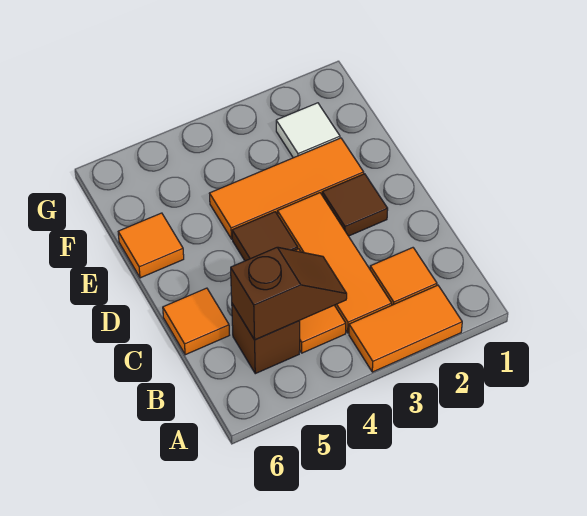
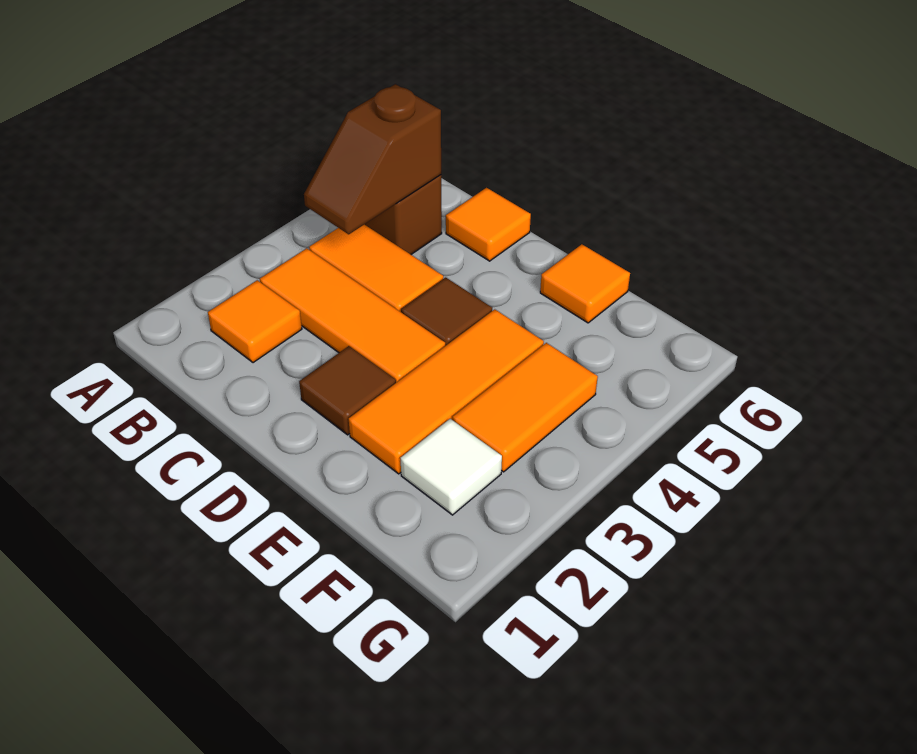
orange tile A2:A3 level 1 -> orange tile F3:F4 level 1

